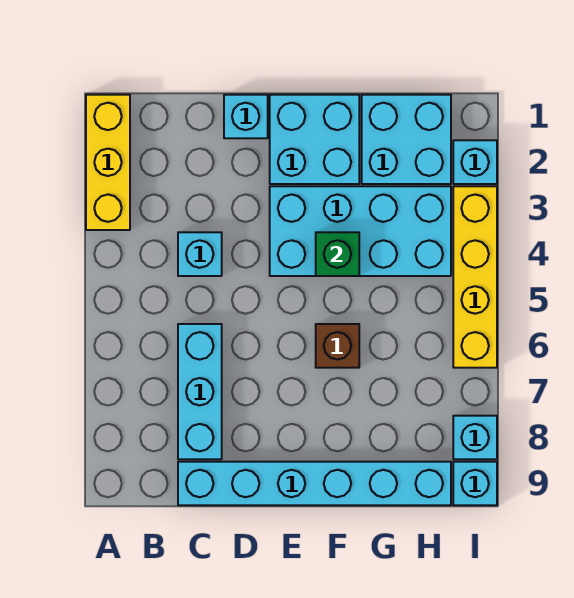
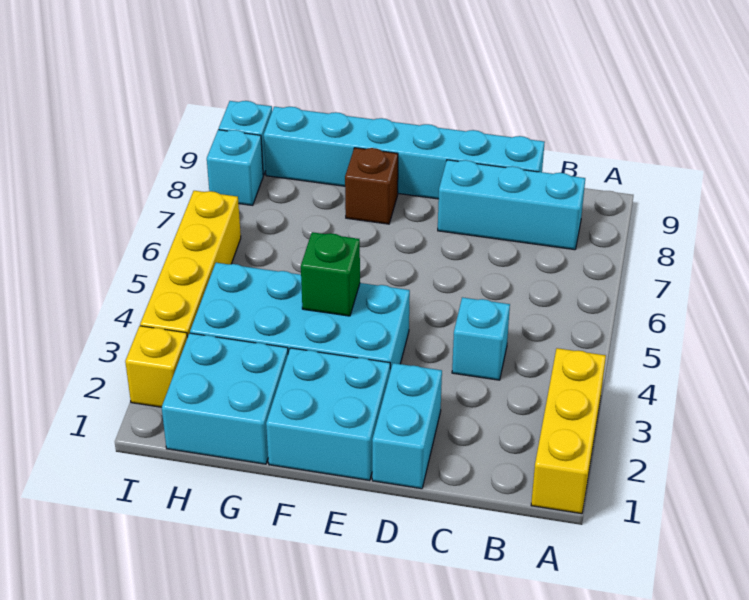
cyan brick C6:C8 level 1 -> cyan brick B8:D8 level 1
cyan brick D1 level 1 -> cyan brick D1:D2 level 1
brown brick F6 level 1 -> brown brick F8 level 1
cyan brick I2 level 1 -> yellow brick I2 level 1

